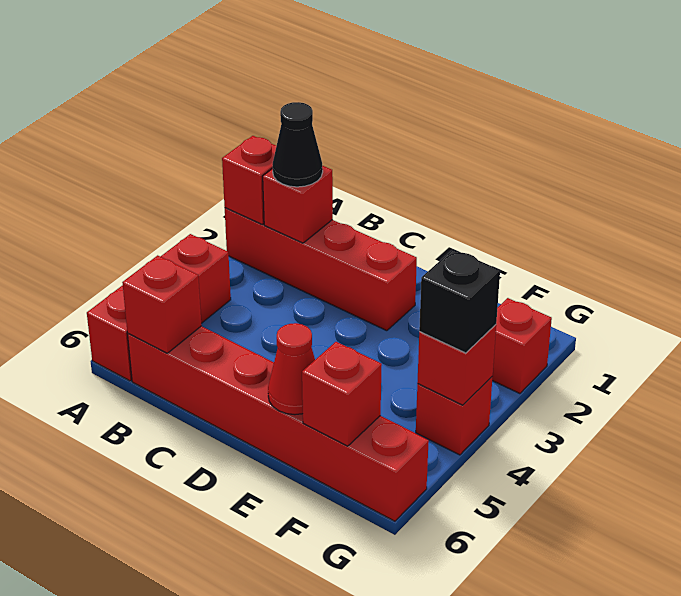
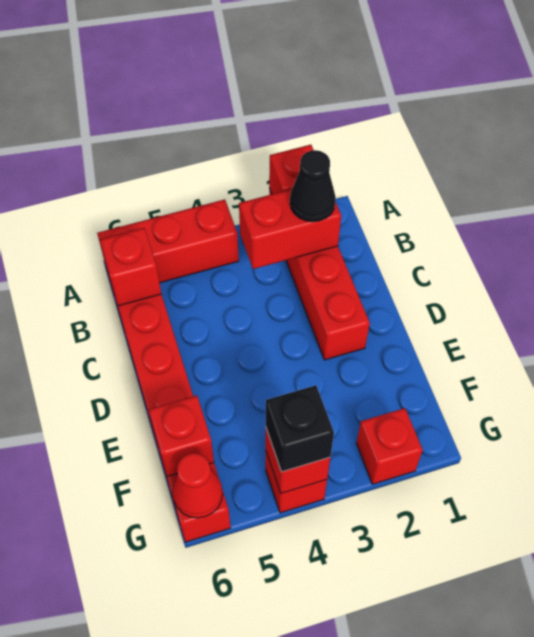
red brick B2 level 2 -> red brick B2:B3 level 2
red cone E6 level 2 -> red cone G6 level 2

